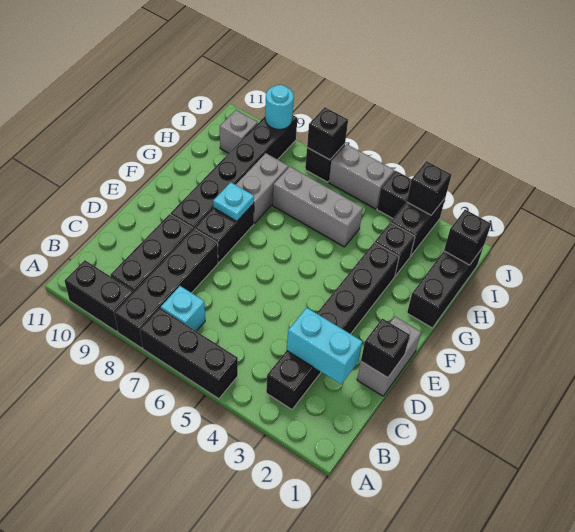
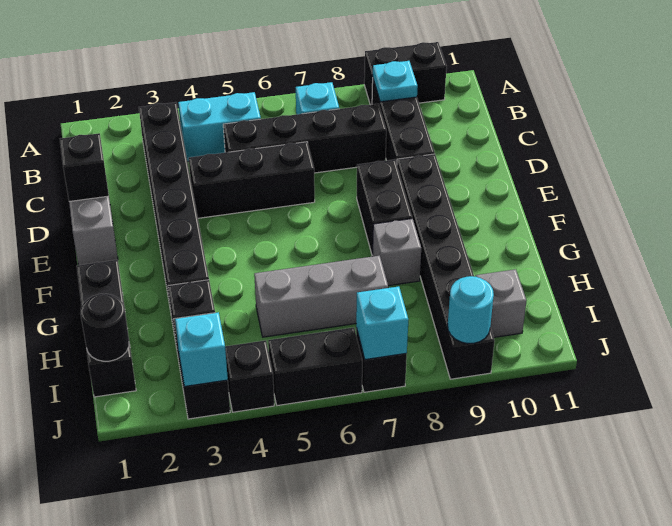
black brick A5:A7 level 1 -> black brick D4:D6 level 1
black brick A8:D8 level 1 -> black brick C5:C8 level 1
cyan brick C2:C3 level 2 -> cyan brick B4:B5 level 1
cyan plate F8 level 2 -> cyan plate B9 level 2
grey brick G8:H8 level 1 -> grey brick G8 level 1
black brick I1 level 2 -> black round brick I1 level 2
black brick J3 level 2 -> cyan brick J3 level 2
grey brick J5:J6 level 1 -> black brick J5:J6 level 1
black brick J7 level 2 -> cyan brick J7 level 2

